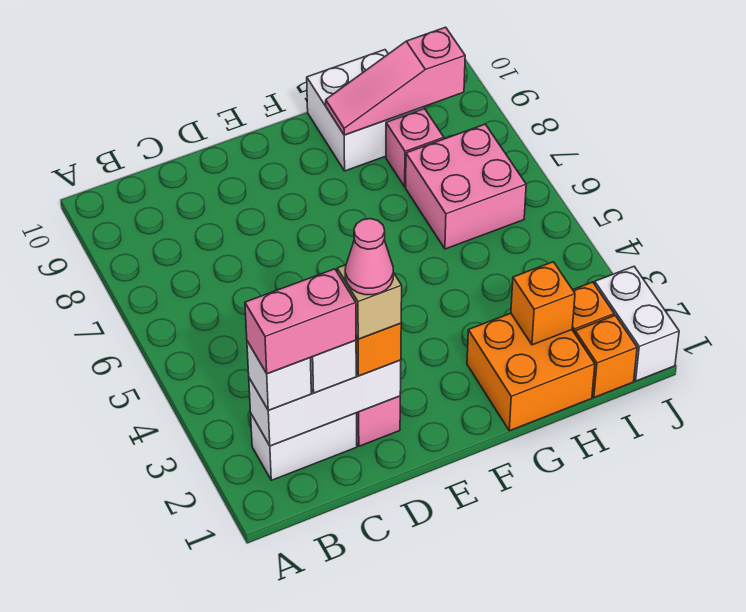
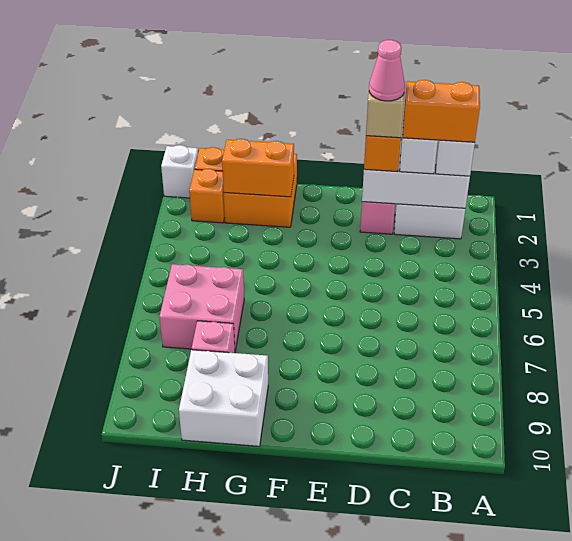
pink brick B2:C2 level 4 -> orange brick B2:C2 level 4
pink slope G9:I9 level 2 top I -> none
orange brick H2 level 2 -> orange brick G2:H2 level 2
white brick J1:J2 level 1 -> white brick J1 level 1

